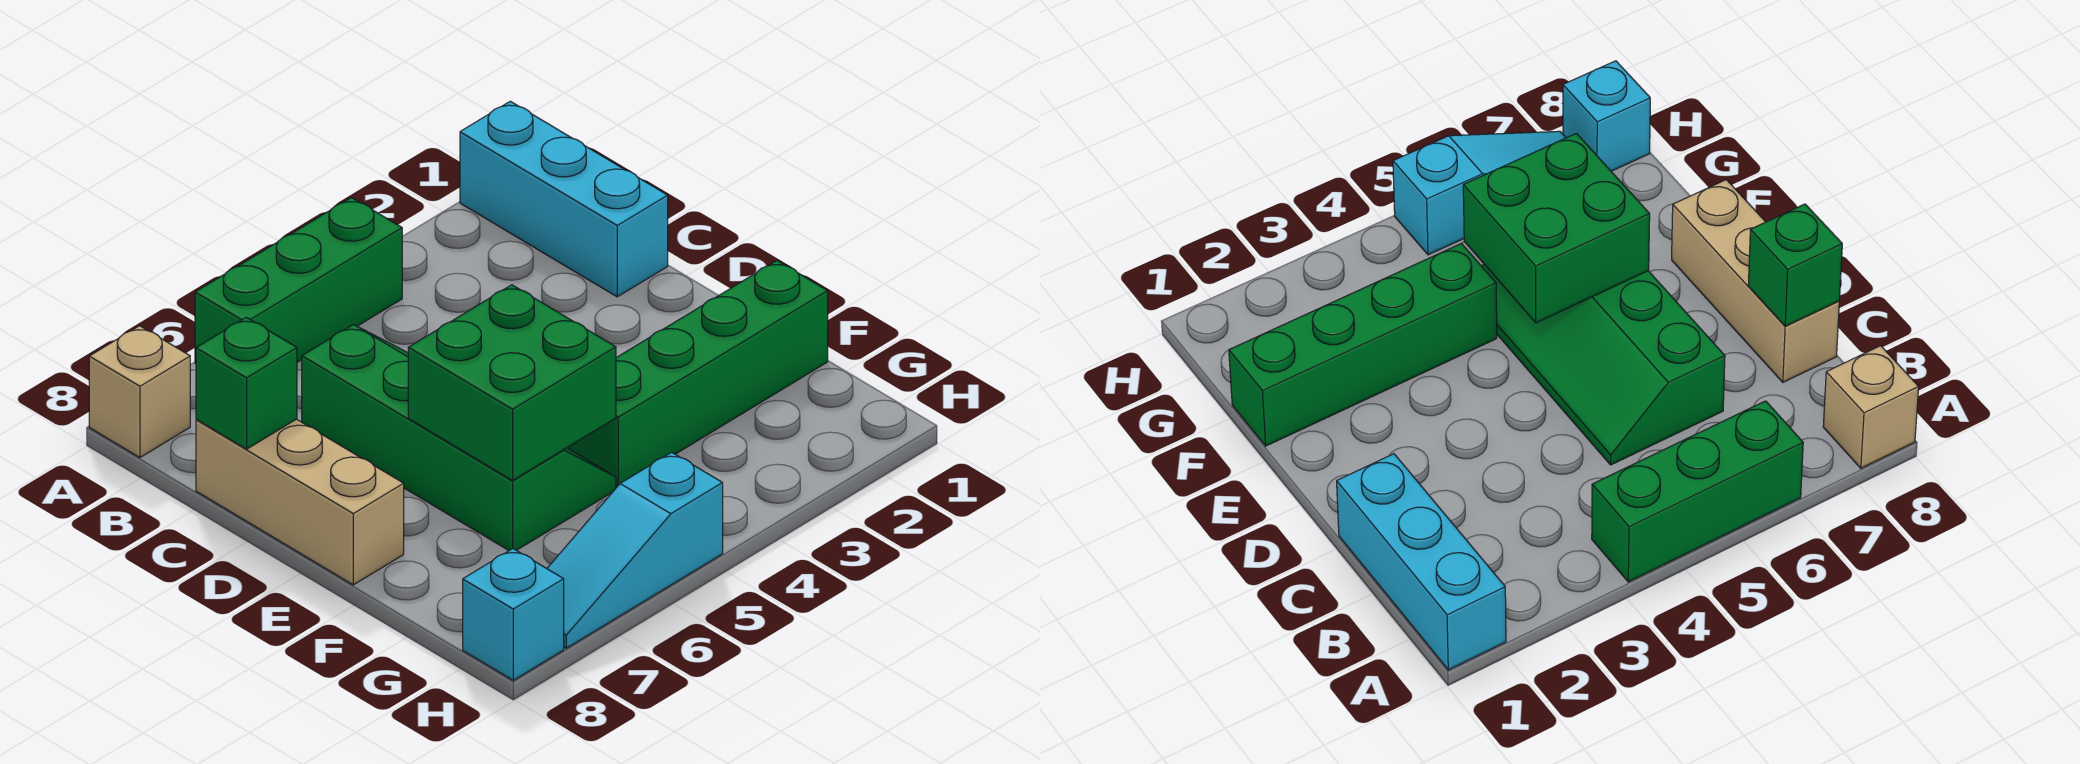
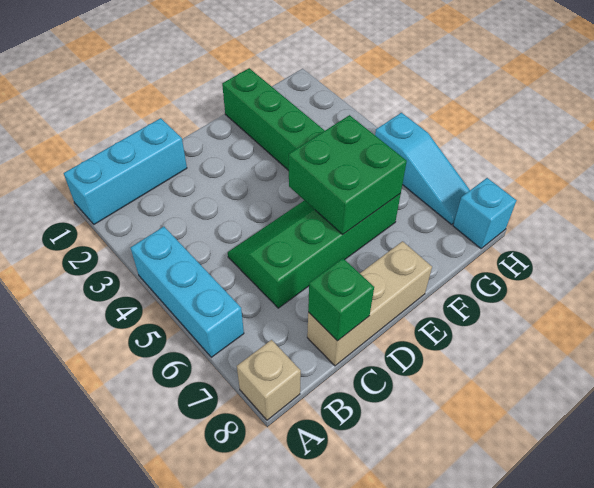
green brick A4:A6 level 1 -> cyan brick A4:A6 level 1

